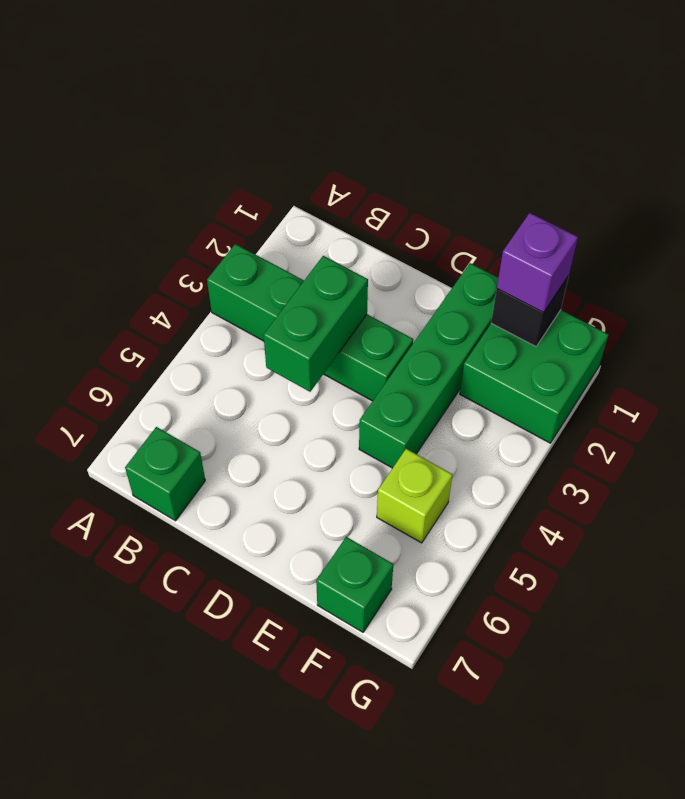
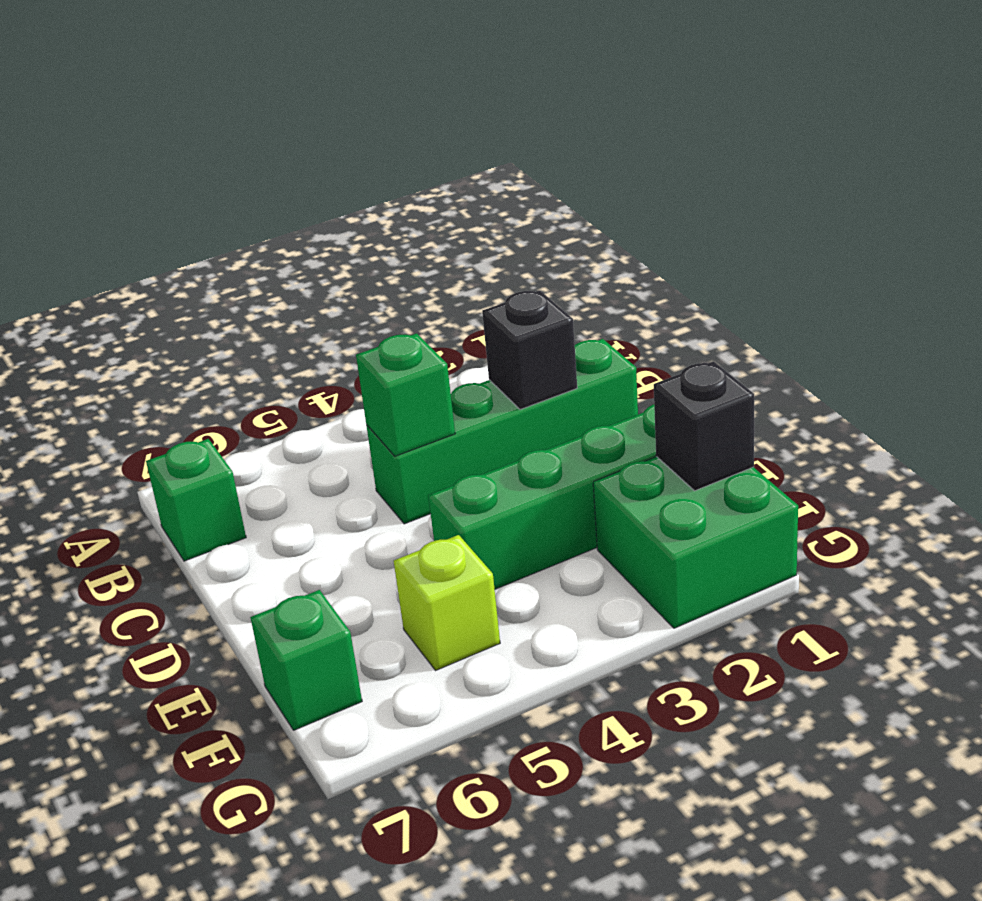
green brick A3:D3 level 1 -> green brick C1:C4 level 1
none -> black brick C2 level 2
green brick C3:C4 level 2 -> green brick C4 level 2
purple brick F1 level 3 -> none

